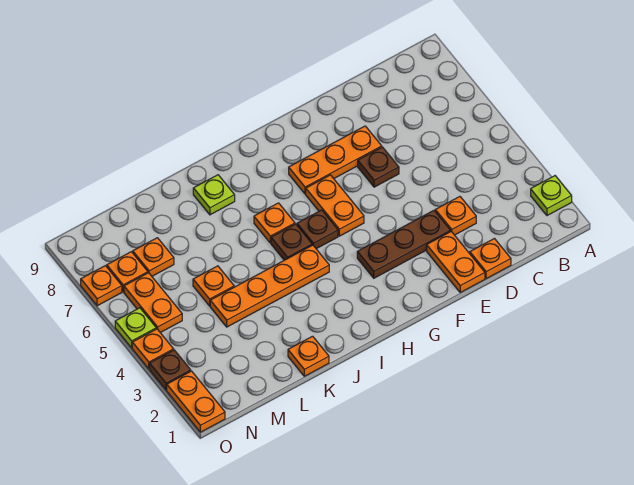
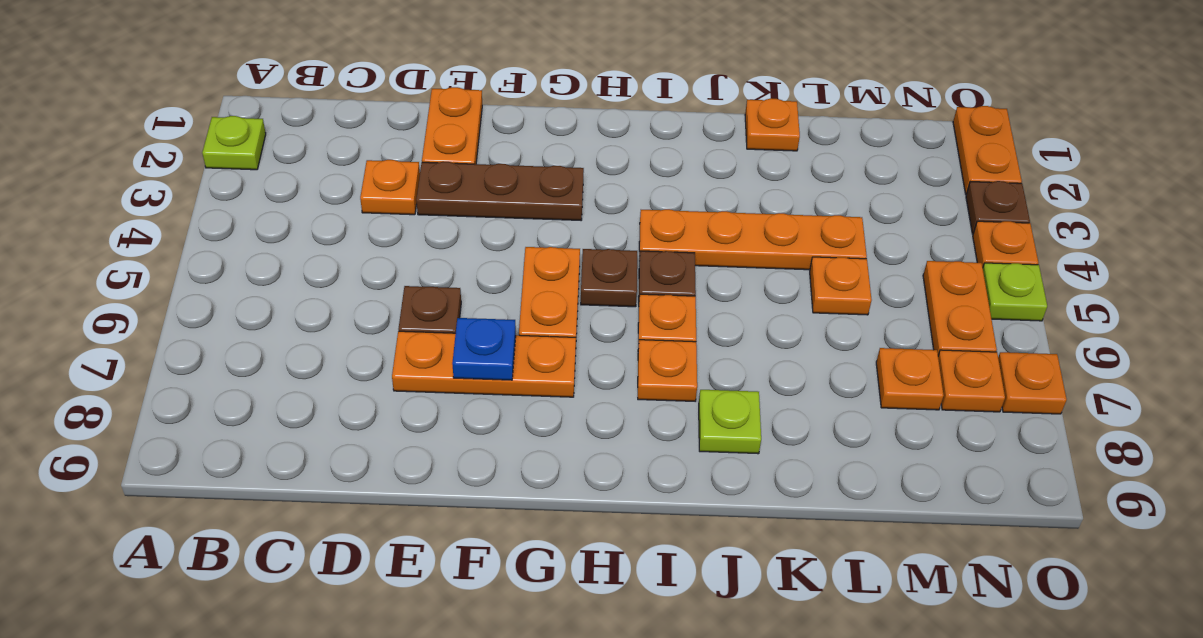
orange plate D1 level 1 -> orange plate I7 level 1
none -> blue plate F7 level 2

